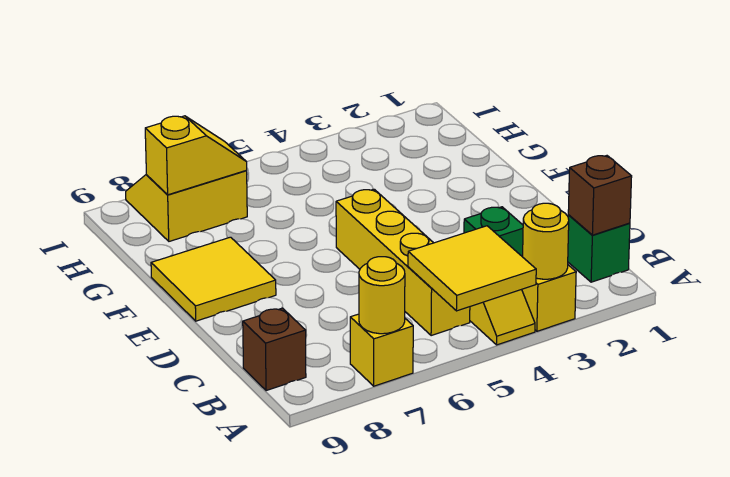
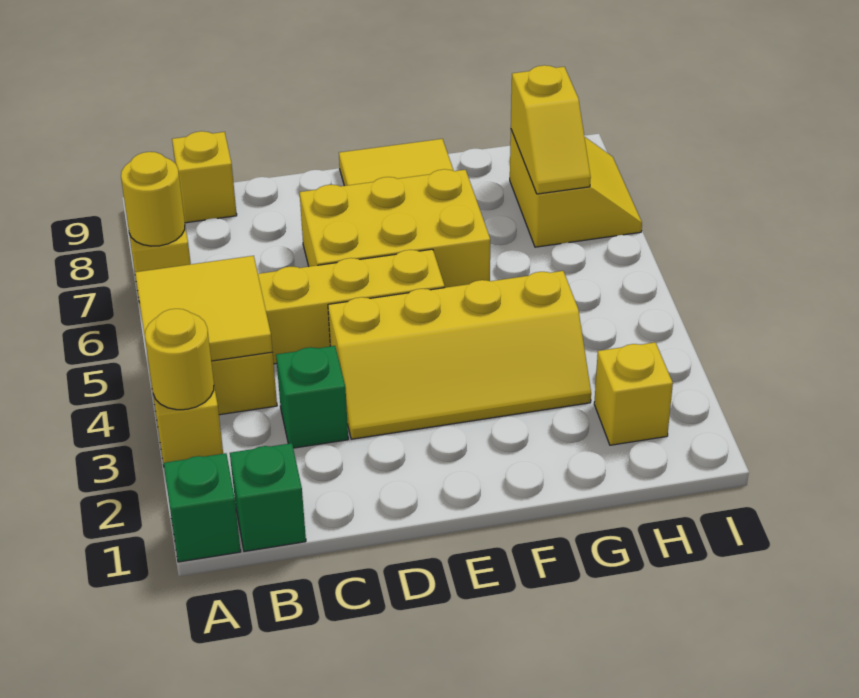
none -> green brick A1 level 1
brown brick B1 level 2 -> none
brown brick B9 level 1 -> yellow brick B9 level 1
none -> yellow slope D3:G4 level 1 top 4
none -> yellow brick D6:F7 level 1
none -> yellow brick H2 level 1

